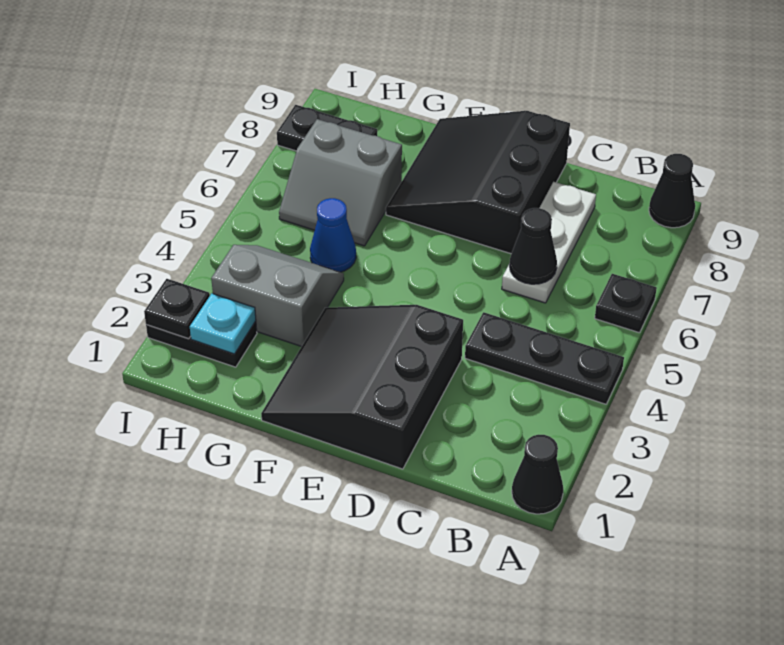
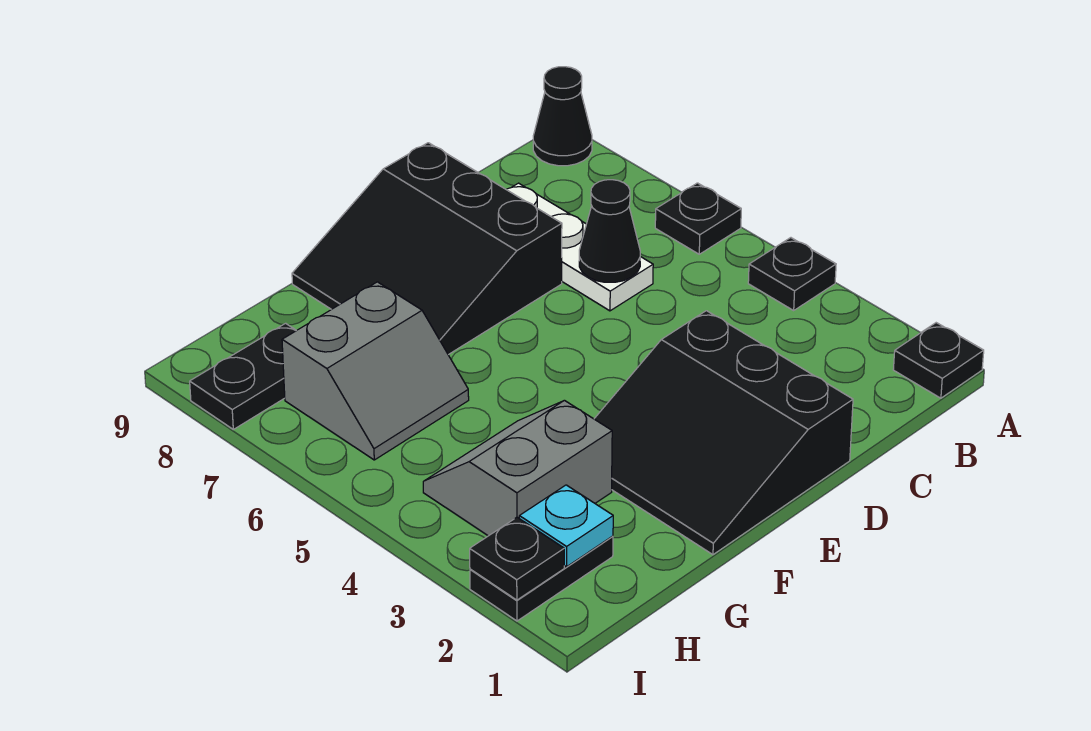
black cone A1 level 1 -> black plate A1 level 1
black plate A4:C4 level 1 -> black plate A4 level 1
blue cone G5 level 1 -> none

